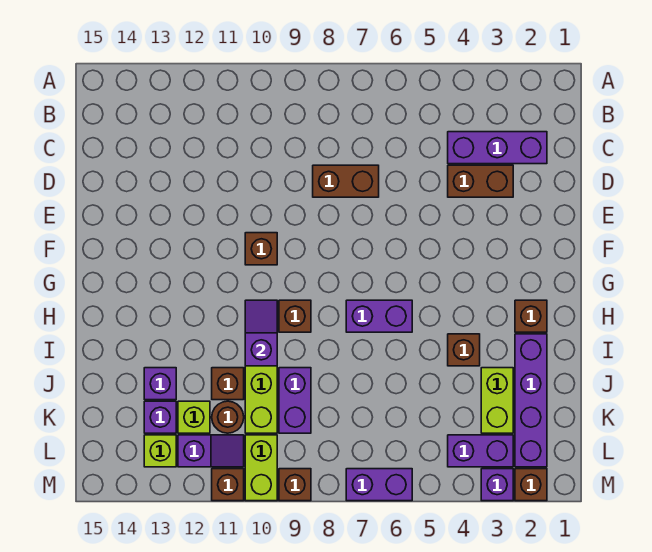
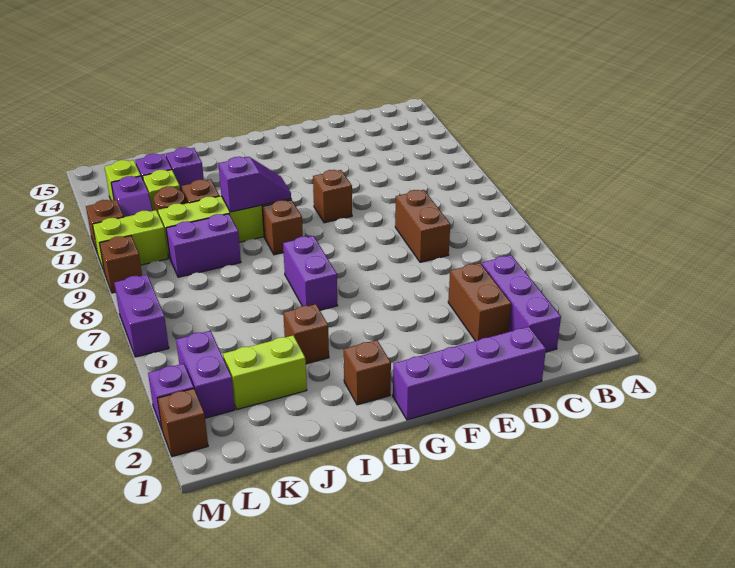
purple brick I2:L2 level 1 -> purple brick D1:G1 level 1

